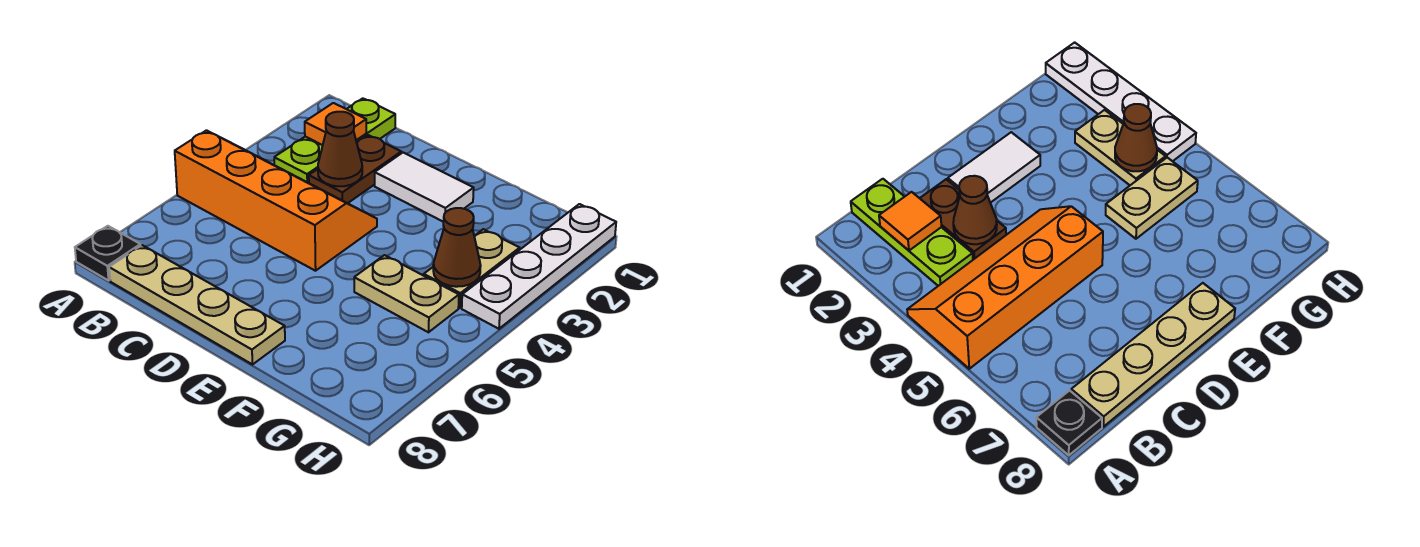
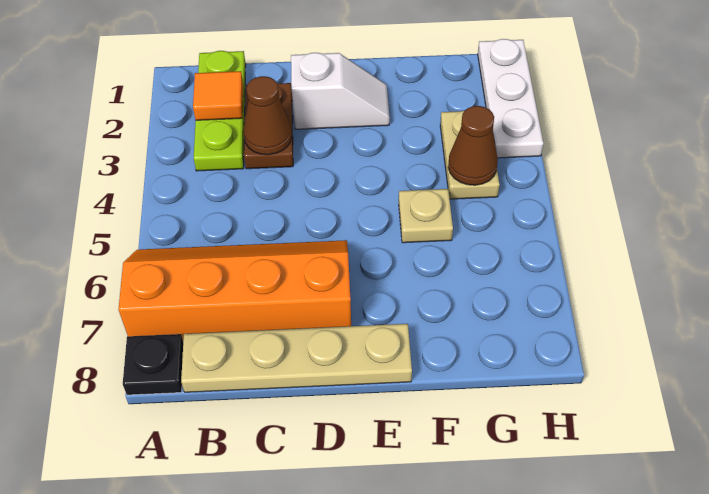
orange slope A4:D5 level 1 top 5 -> orange slope A6:D7 level 1 top 7
white tile D2:E2 level 1 -> white slope D2:E2 level 1 top D
tan plate F5:G5 level 1 -> tan plate F5 level 1
white plate H1:H4 level 1 -> white plate H1:H3 level 1

